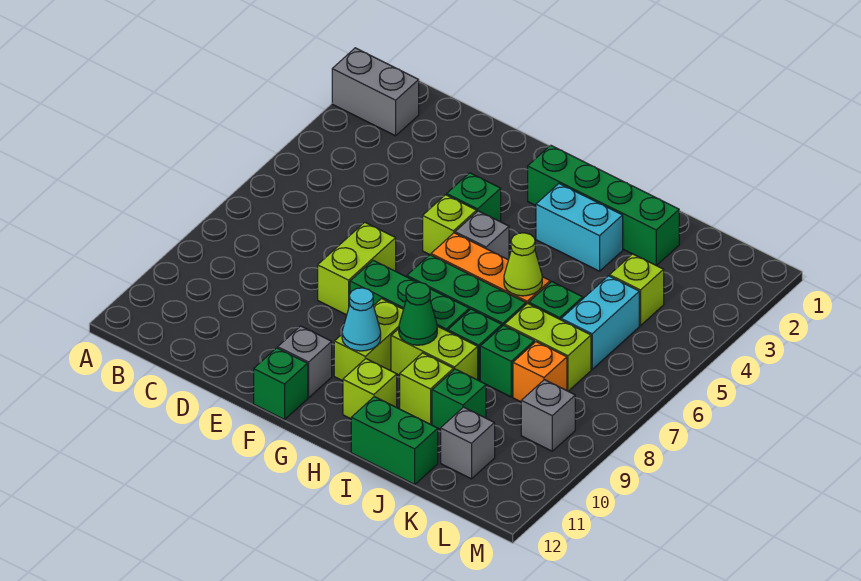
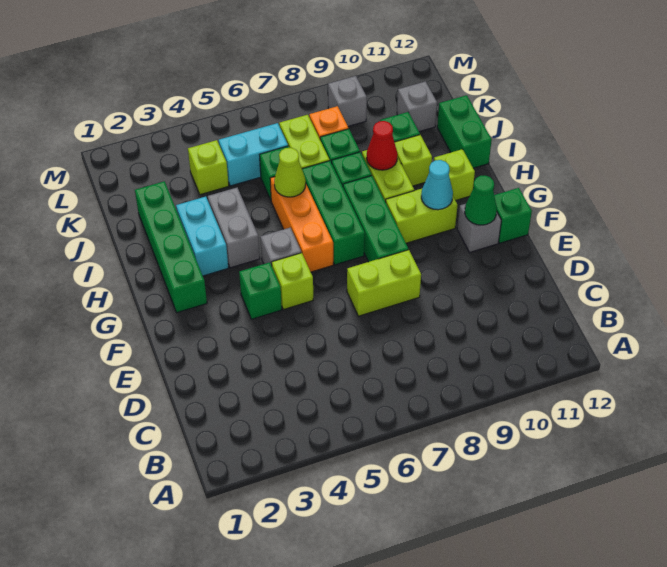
grey brick A2:B2 level 1 -> grey brick H4:I4 level 1
green cone H9 level 2 -> green cone F11 level 2
none -> red cone I9 level 2

